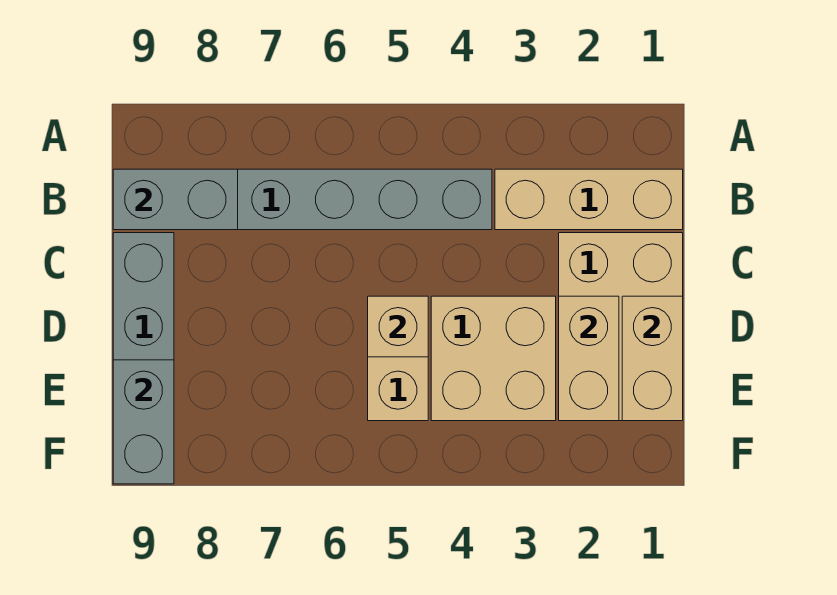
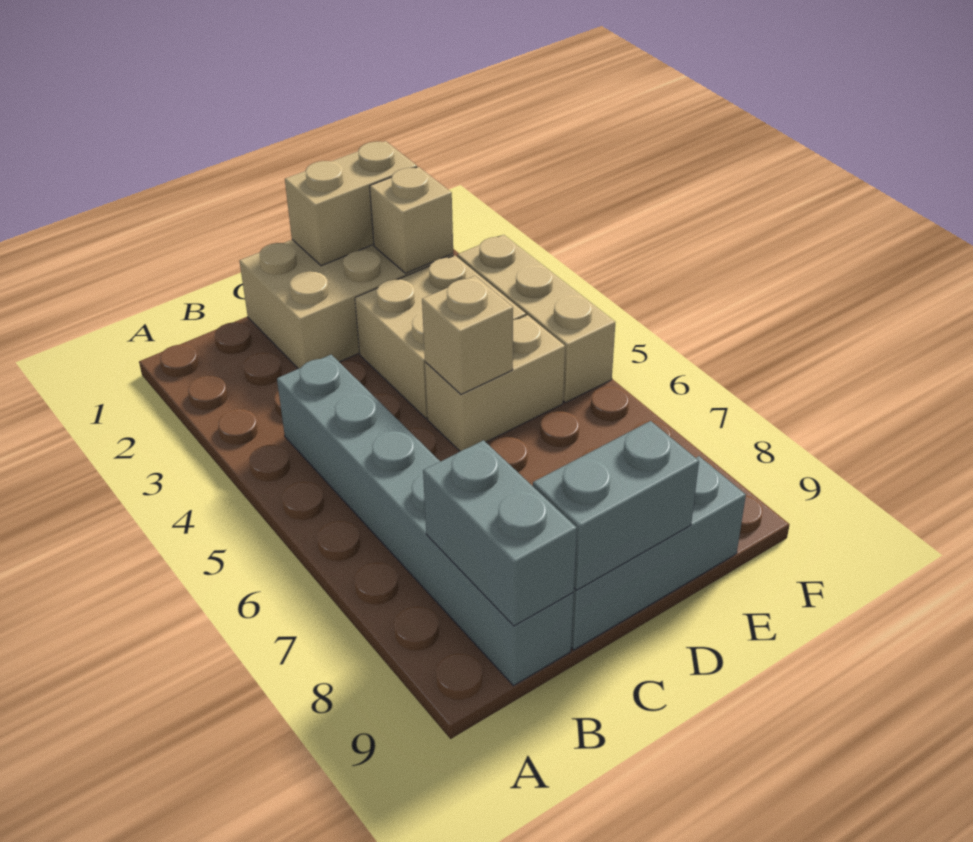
tan brick B1:B3 level 1 -> tan brick F3:F5 level 1
tan brick D2:E2 level 2 -> tan brick E2 level 2
grey brick E9:F9 level 2 -> grey brick C9:D9 level 2

